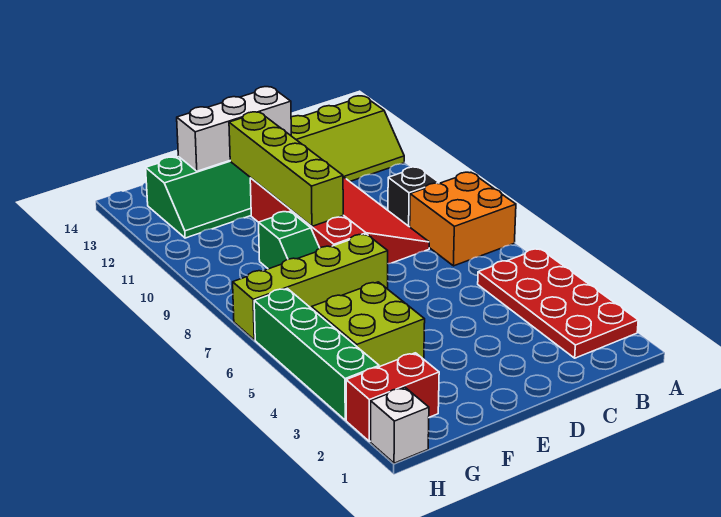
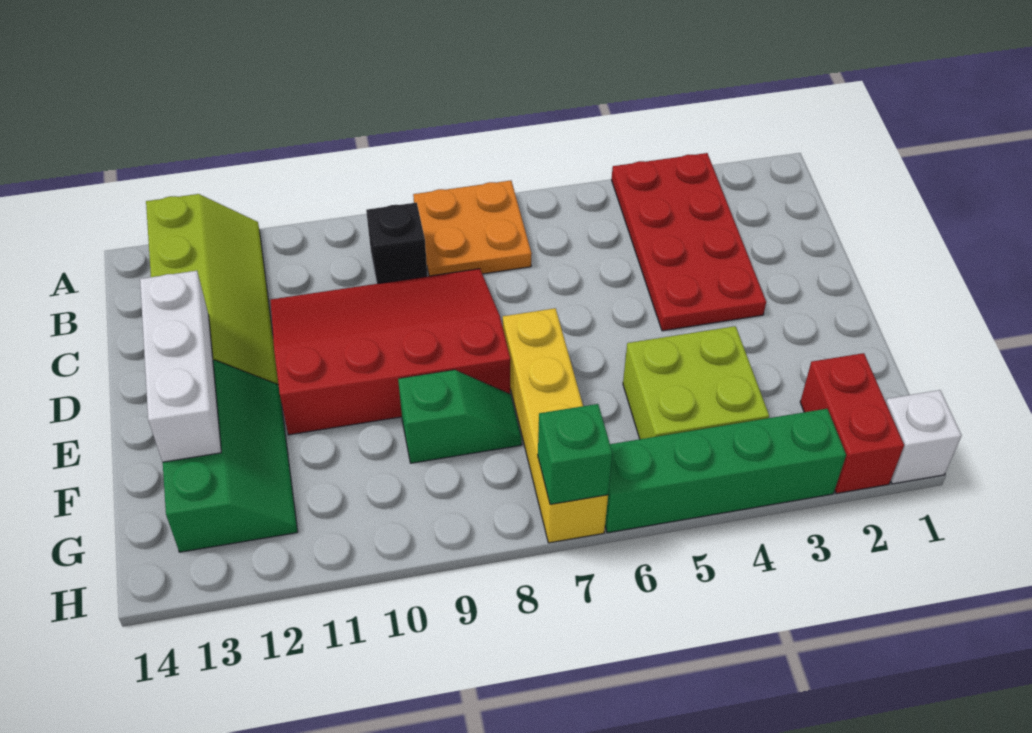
red plate A2:B5 level 1 -> red plate A3:D4 level 1
orange brick A7:B8 level 1 -> orange plate A7:B8 level 1
lime brick E7:H7 level 1 -> yellow brick E7:H7 level 1
lime brick E9:E12 level 2 -> none
none -> green brick H7 level 2

